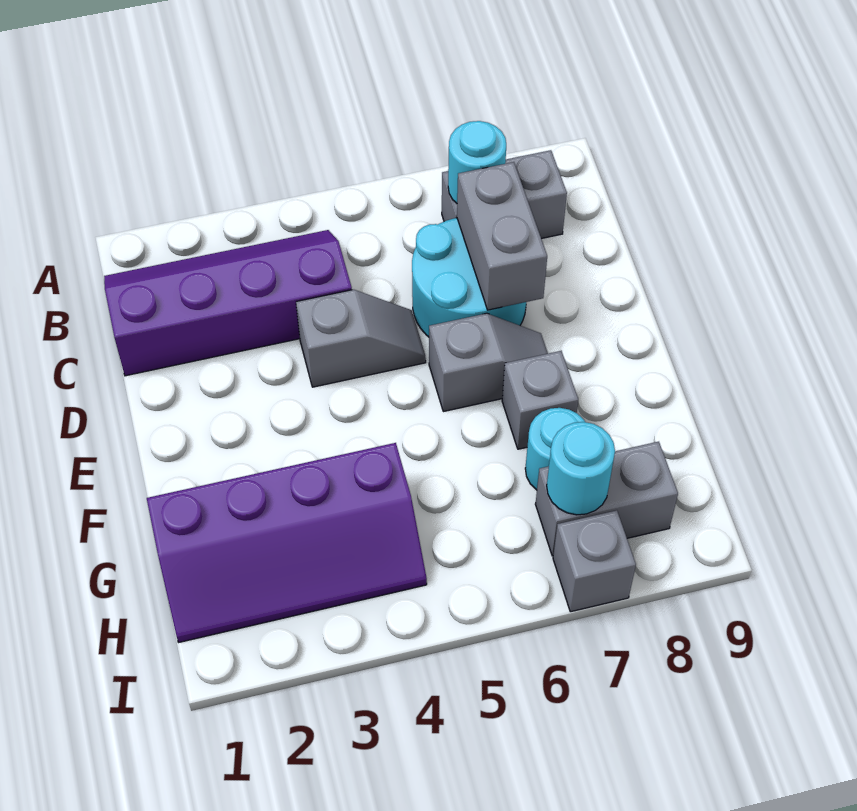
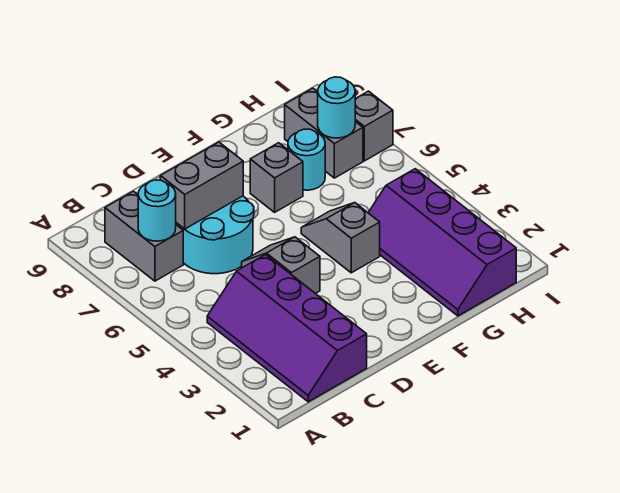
grey slope E6:E7 level 1 top 6 -> grey slope F4:F5 level 1 top 4
purple slope G1:H4 level 1 top G -> purple slope G1:H4 level 1 top H

